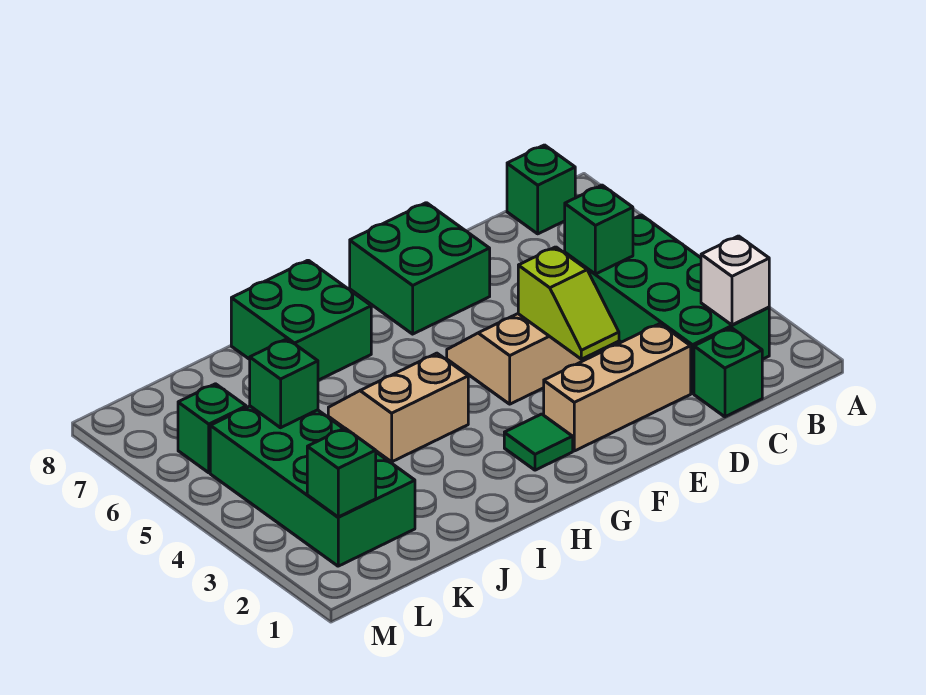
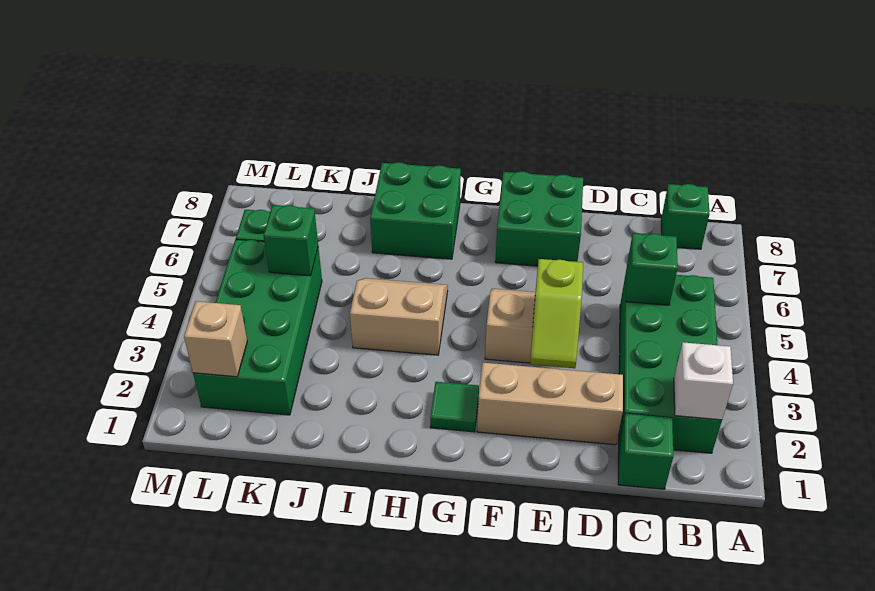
green brick L2 level 2 -> tan brick L2 level 2

